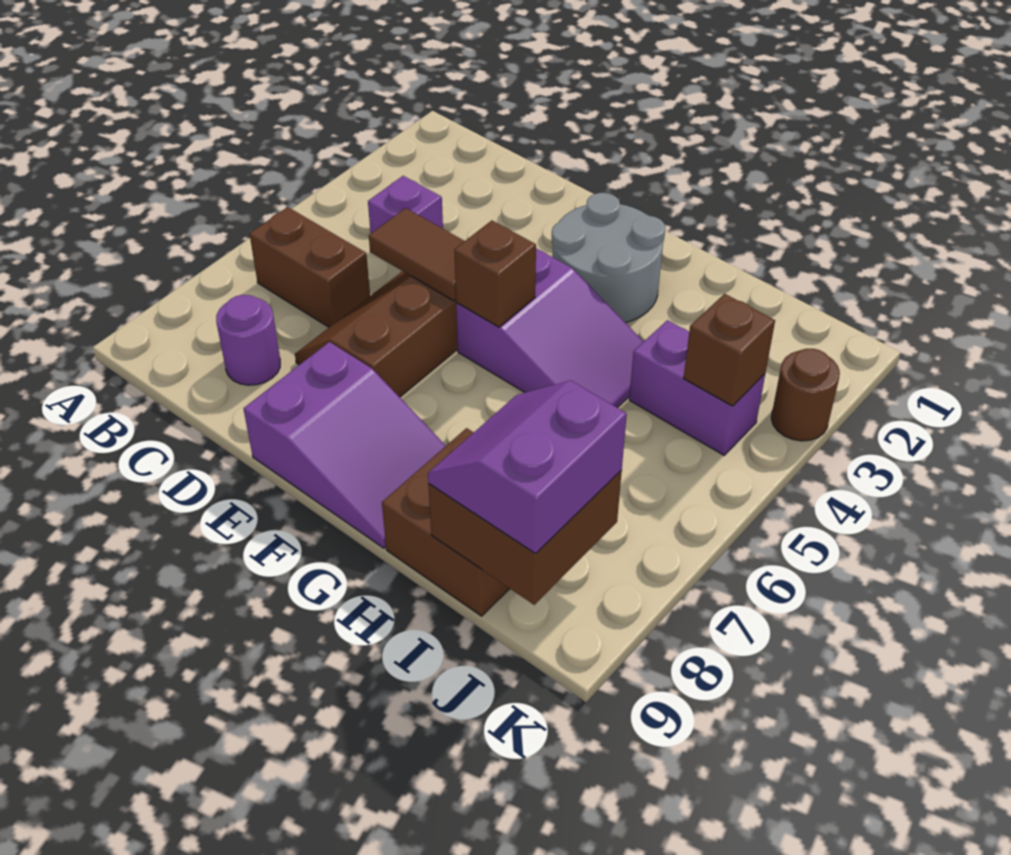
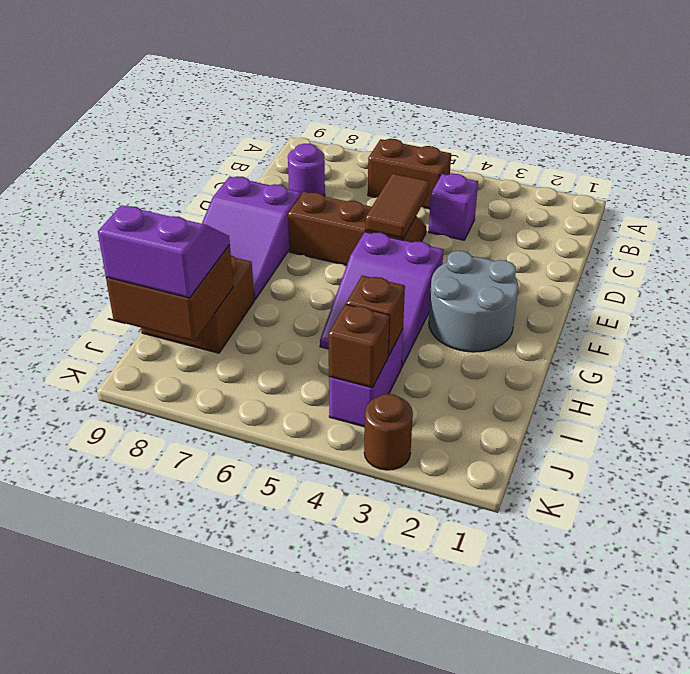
brown brick B6:C6 level 1 -> brown brick B5:B6 level 1
brown brick F5 level 2 -> brown brick I4 level 2

